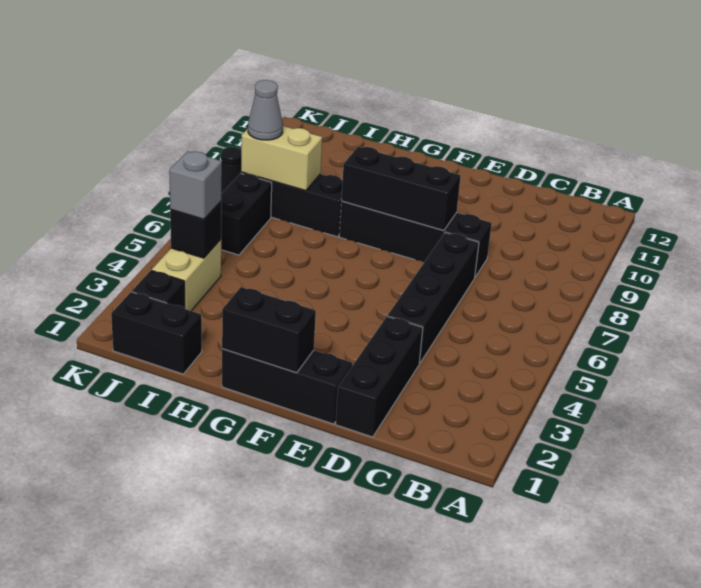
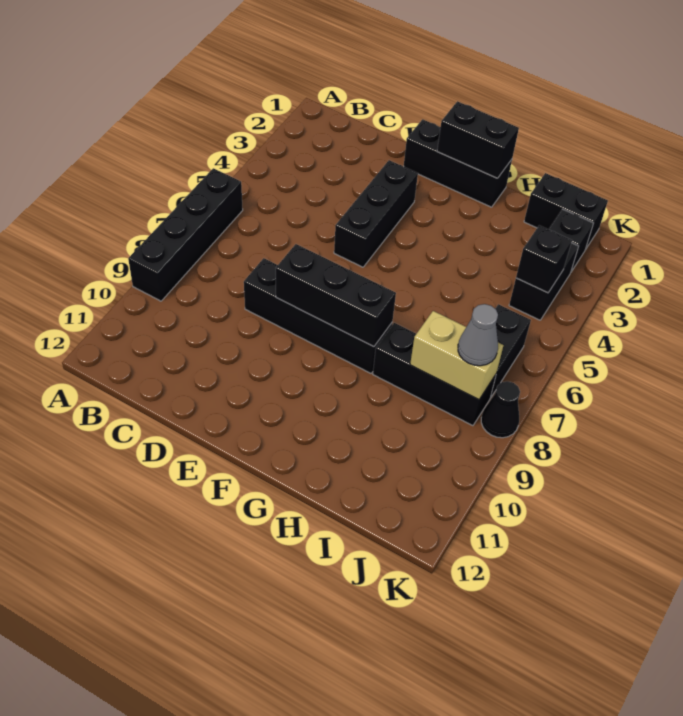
black brick D1:D3 level 1 -> black brick E3:E5 level 1
black brick D4:D7 level 1 -> black brick A6:A9 level 1
tan brick J3:J4 level 1 -> black brick J3:J4 level 1
grey brick J4 level 3 -> none

